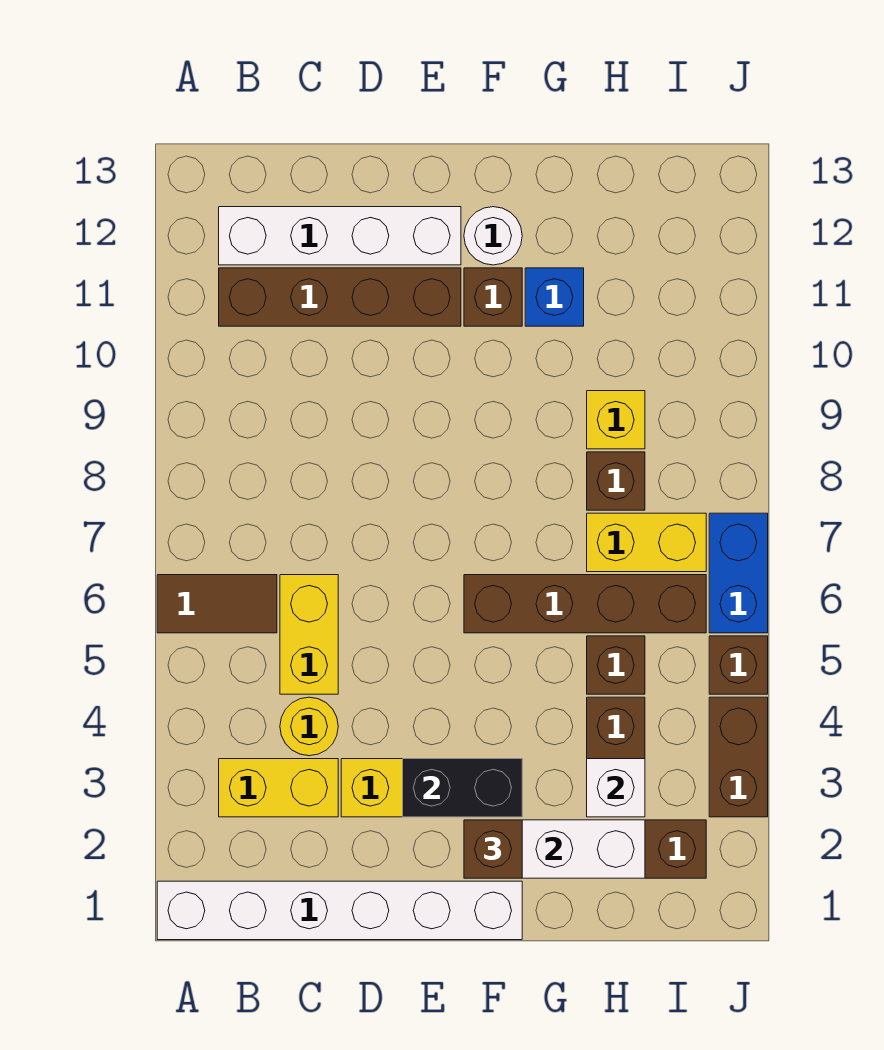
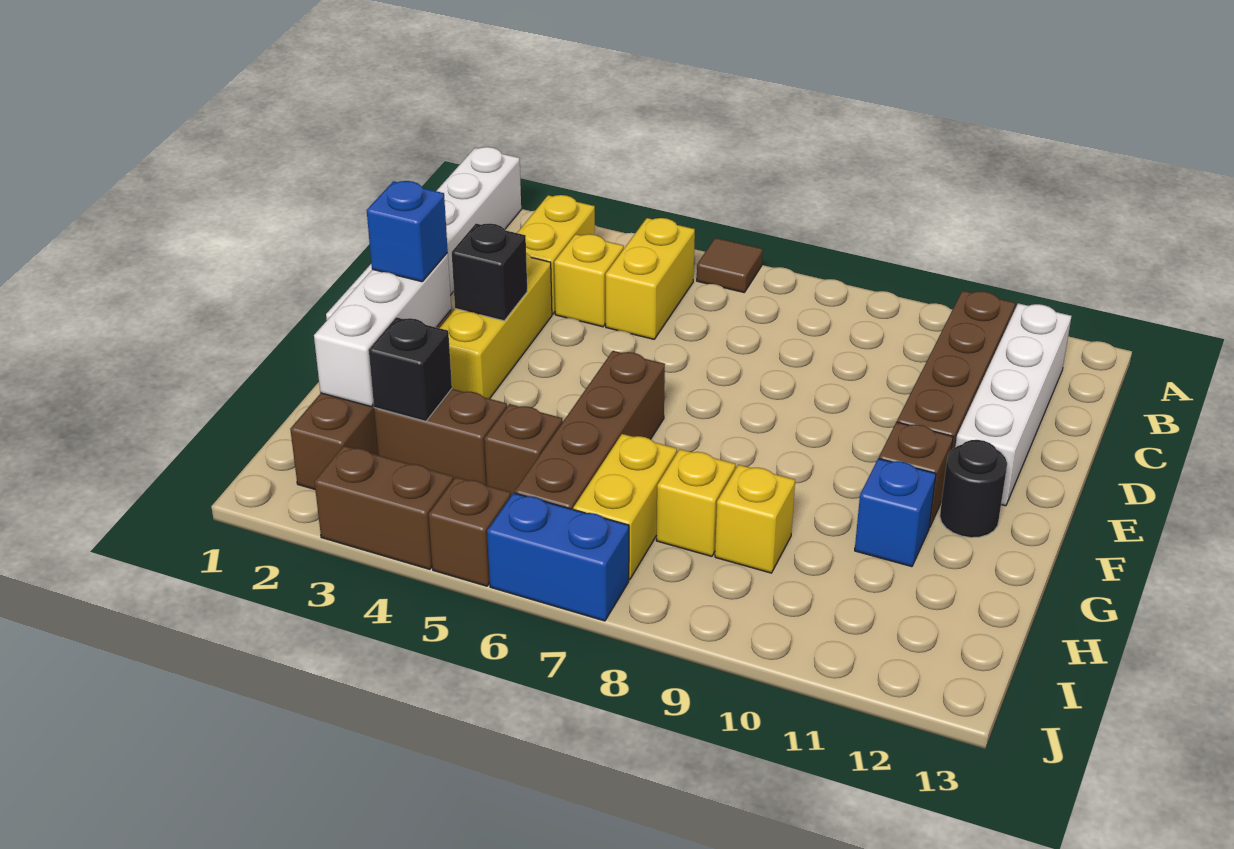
brown tile A6:B6 level 1 -> brown tile A6 level 1
yellow round brick C4 level 1 -> yellow brick C4 level 1
yellow brick C5:C6 level 1 -> yellow brick B5:C5 level 1
black brick E3:F3 level 2 -> black brick E3 level 2
brown brick F2 level 3 -> blue brick F2 level 3
white round brick F12 level 1 -> black round brick F12 level 1
white brick H3 level 2 -> black brick H3 level 2
brown brick H8 level 1 -> yellow brick H8 level 1

